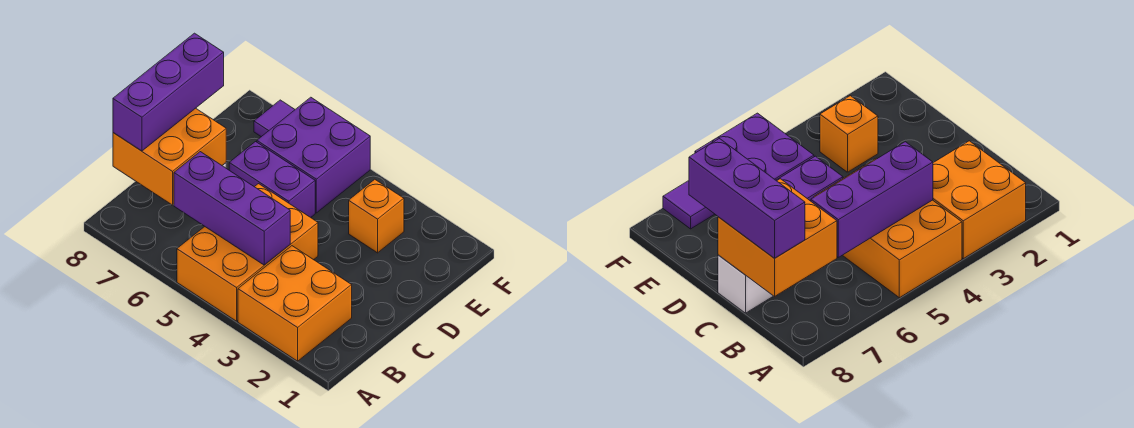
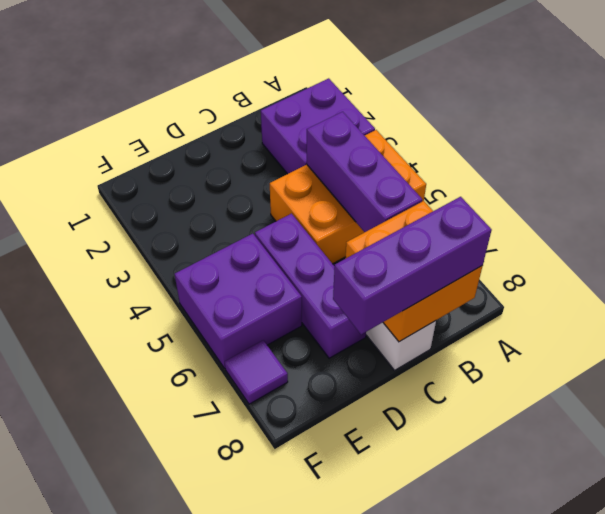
orange brick A2:B3 level 1 -> purple brick A2:B3 level 1
purple brick D5:D6 level 1 -> purple brick D5:D7 level 1
orange brick E3 level 1 -> none

